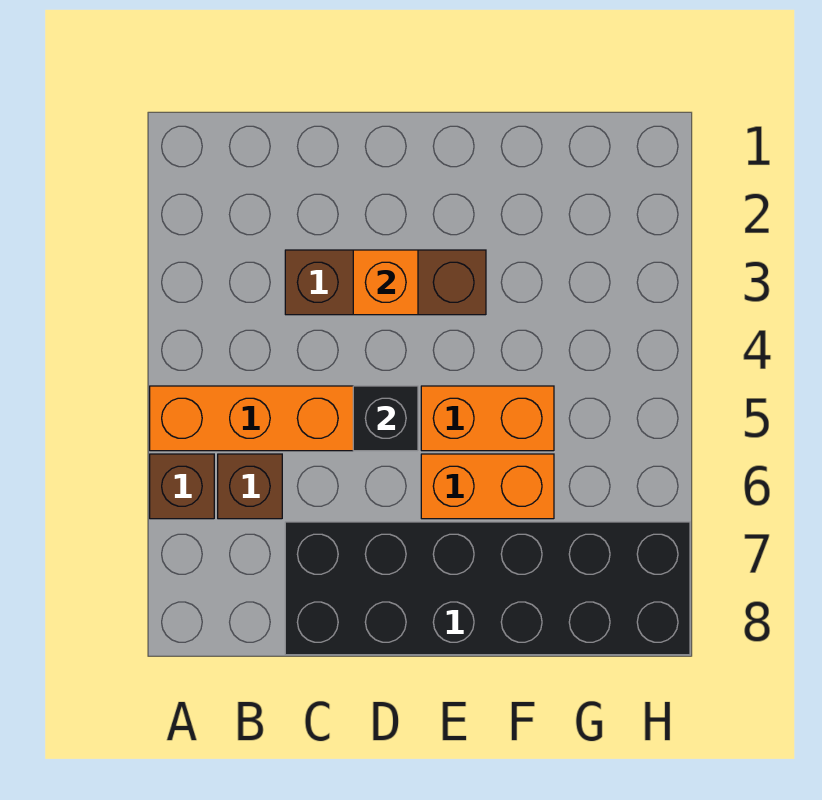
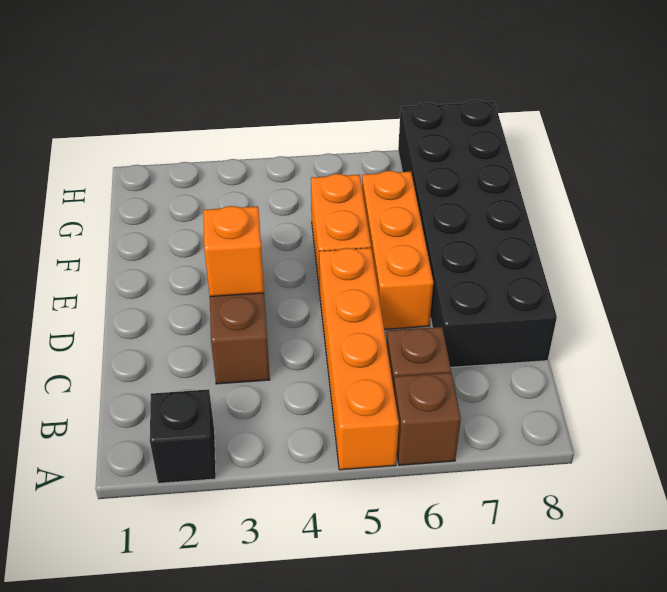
black brick D5 level 2 -> black brick A2 level 1
orange brick E6:F6 level 1 -> orange brick D6:F6 level 1

